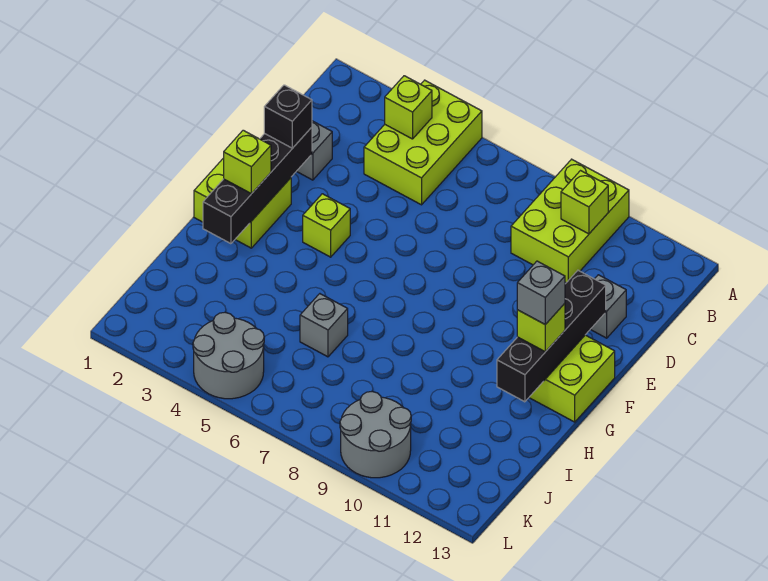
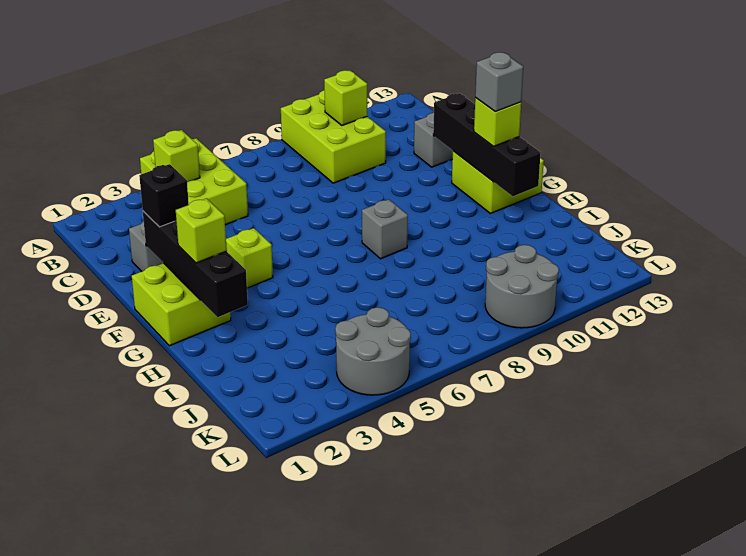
grey brick I6 level 1 -> grey brick G8 level 1

